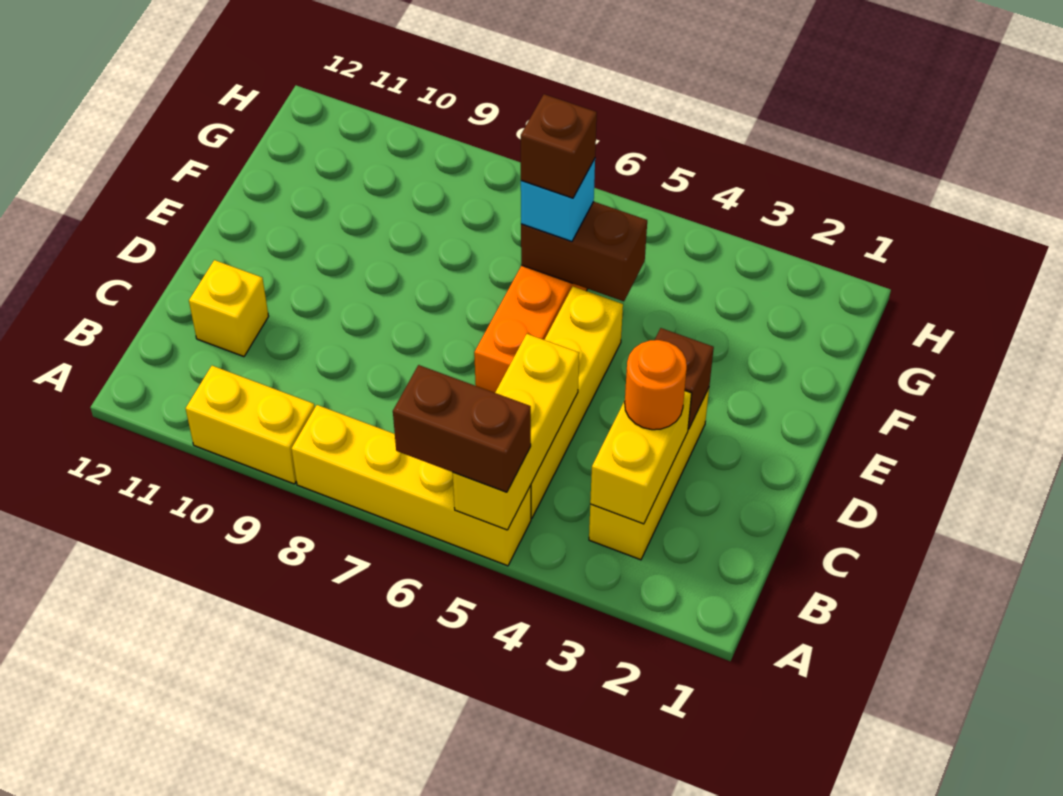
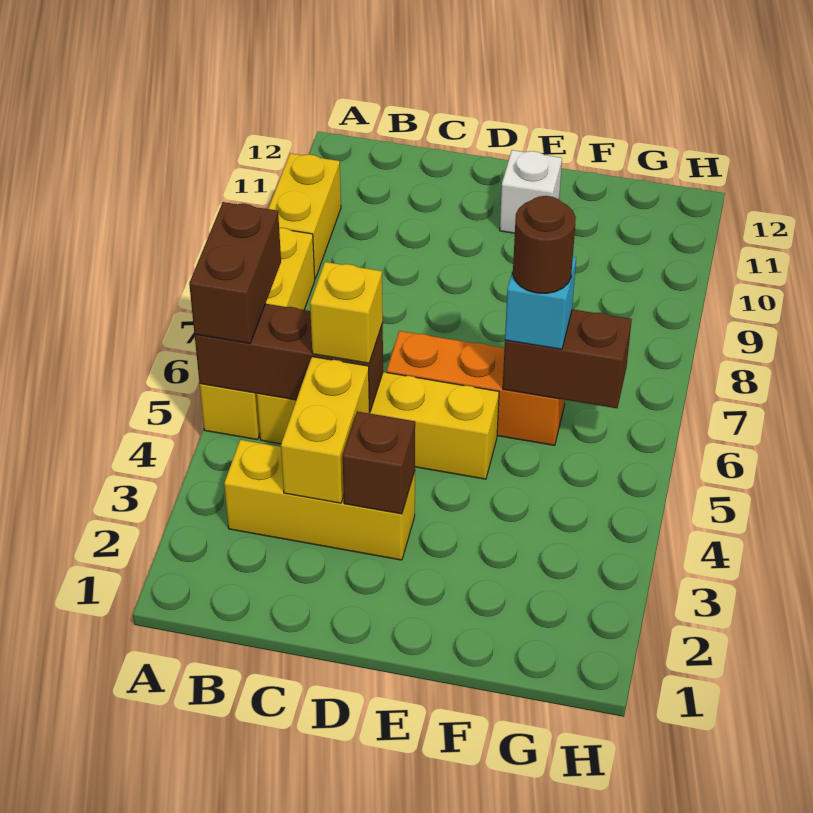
yellow brick A5:C5 level 2 -> brown brick A5:C5 level 2
yellow brick B3:C3 level 2 -> yellow brick C3:C4 level 2
orange round brick C3 level 3 -> none
yellow brick C11 level 1 -> yellow brick C5 level 3
none -> white brick E11 level 1
brown brick F5:F6 level 2 -> brown brick F6:G6 level 2
brown brick F6 level 4 -> brown round brick F6 level 4

